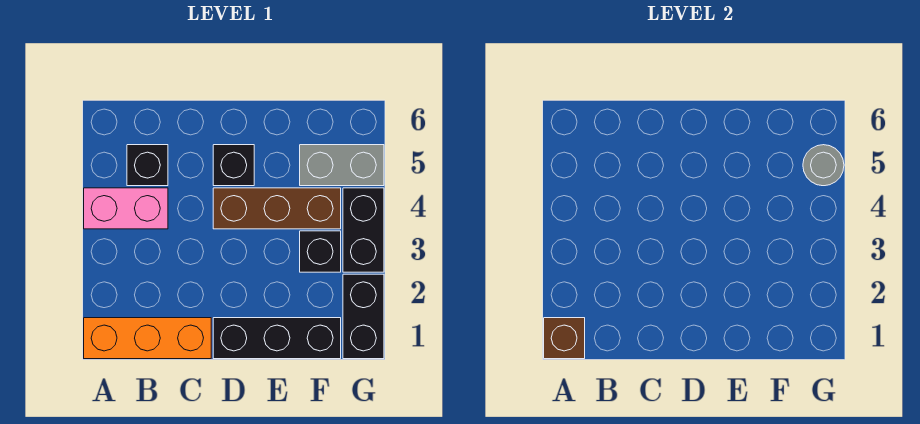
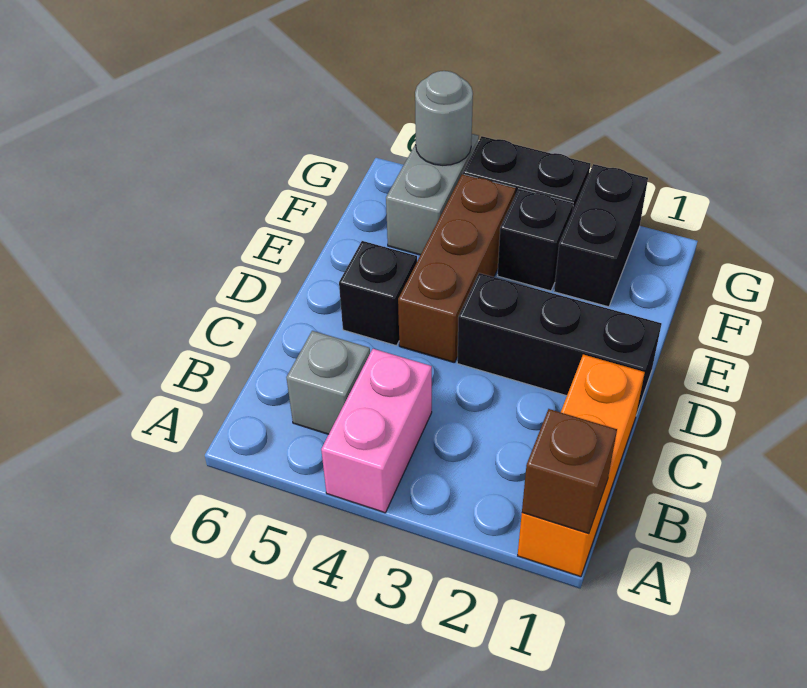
black brick B5 level 1 -> grey brick B5 level 1
black brick D1:F1 level 1 -> black brick D1:D3 level 1
black brick G1:G2 level 1 -> black brick F2:G2 level 1

